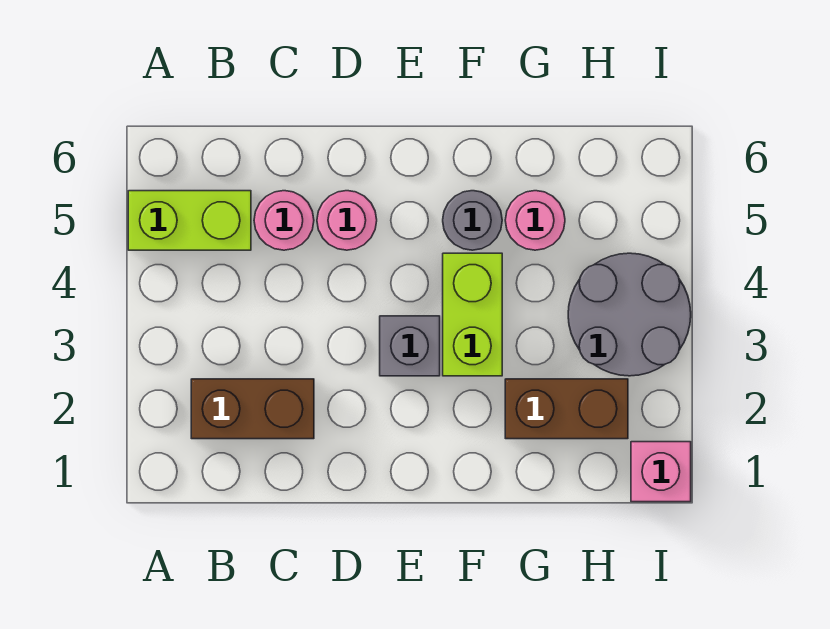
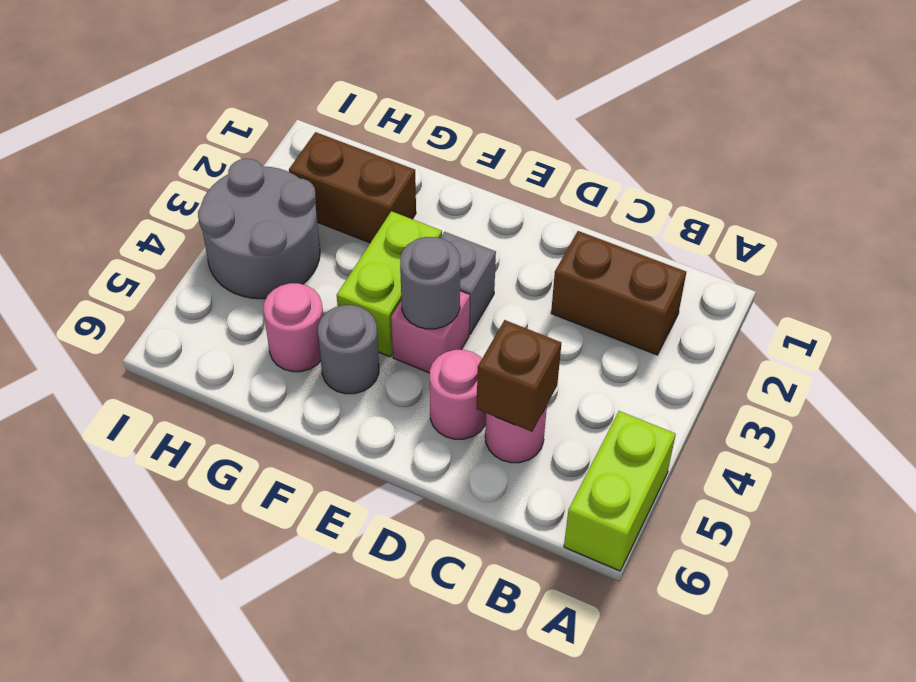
lime brick A5:B5 level 1 -> lime brick A5:A6 level 1
none -> brown brick C5 level 2
none -> grey round brick E4 level 2
pink brick I1 level 1 -> pink brick E4 level 1

